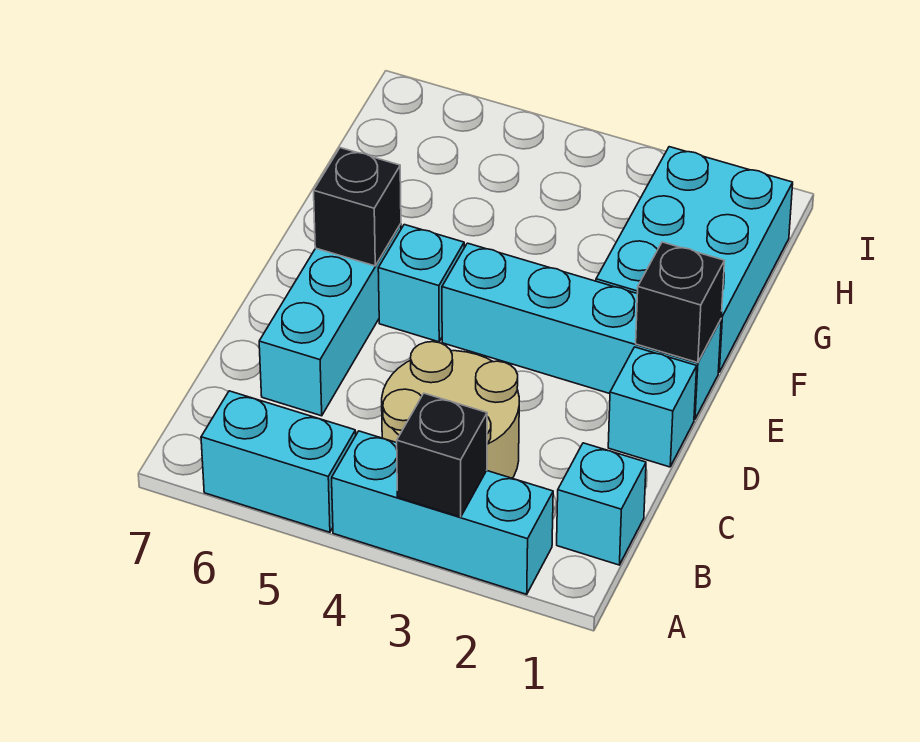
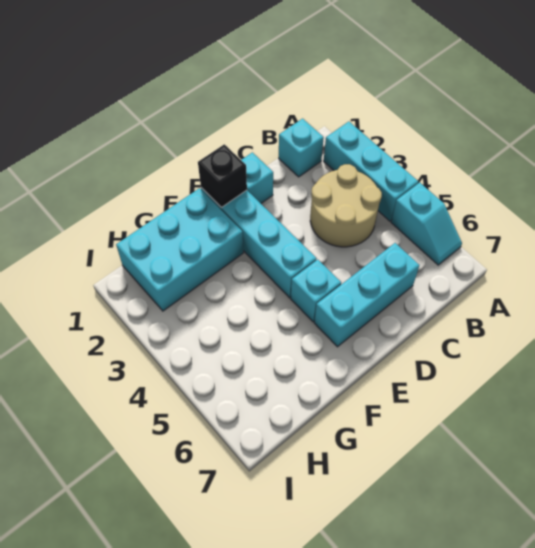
black brick A3 level 2 -> none
cyan brick A5:A6 level 1 -> cyan slope A5:A6 level 1 top 5
black brick E6 level 2 -> none

